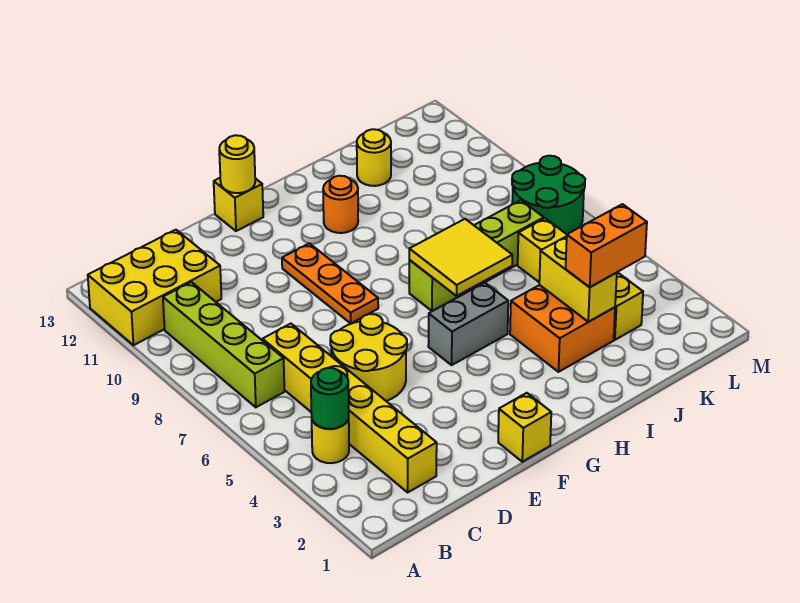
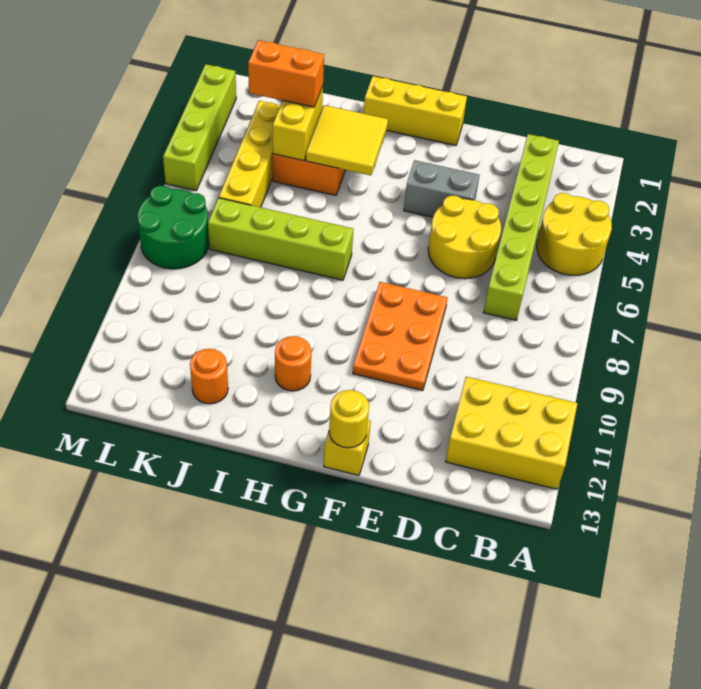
yellow round brick B4 level 1 -> yellow round brick A4:B5 level 1
green round brick B4 level 2 -> none
lime brick B7:B10 level 1 -> lime brick M2:M5 level 1
yellow brick C2:C7 level 1 -> lime brick C2:C7 level 1
yellow brick F1 level 1 -> yellow brick F1:H1 level 1
orange plate F8:F10 level 1 -> orange plate E8:F10 level 1
grey brick G5:H5 level 1 -> grey brick E4:F4 level 1
yellow tile H6:I7 level 2 -> yellow tile H3:I4 level 2
yellow round brick J12 level 1 -> orange round brick J12 level 1

